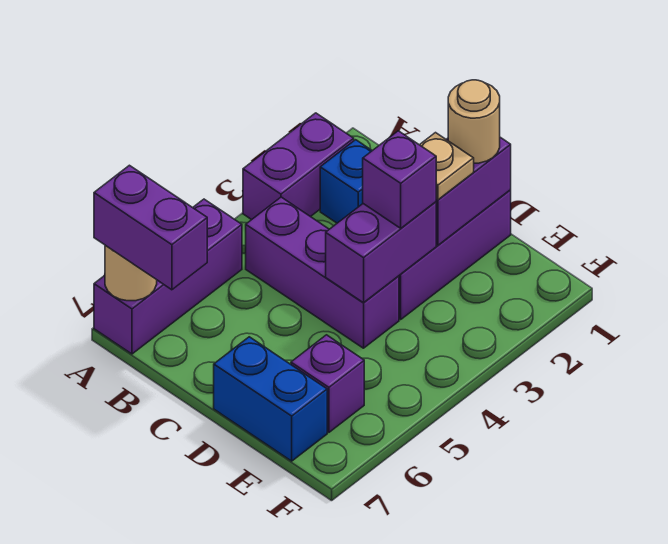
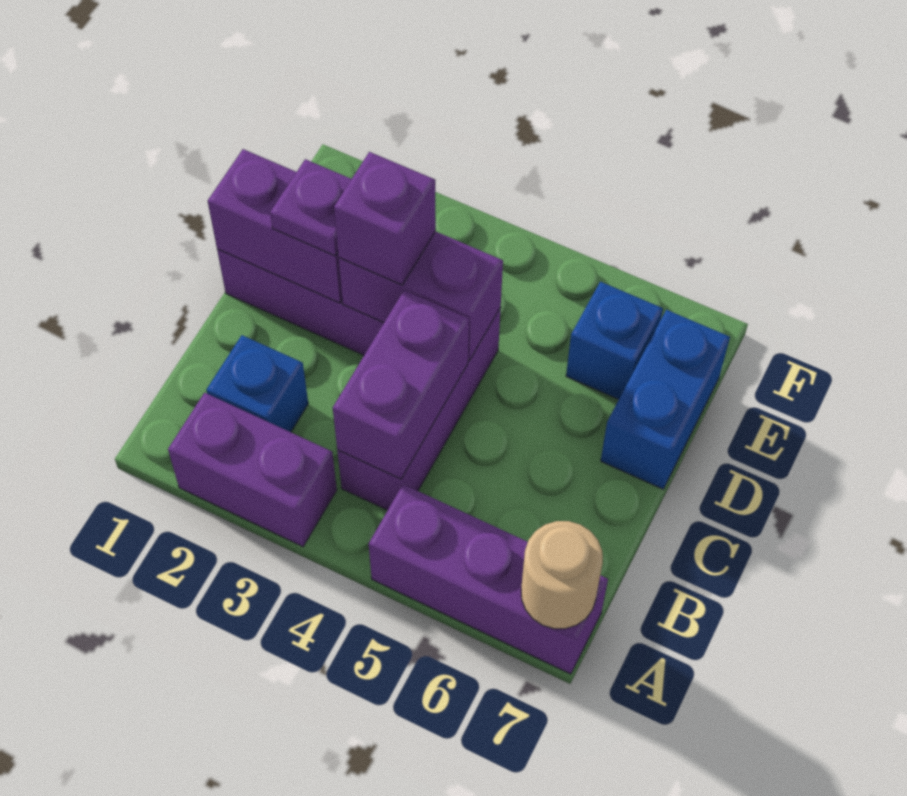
purple brick A7:B7 level 3 -> purple brick B4:C4 level 2
tan round brick D1 level 3 -> none
tan plate D2 level 3 -> purple plate D2 level 3
purple brick E6 level 1 -> blue brick E6 level 1

